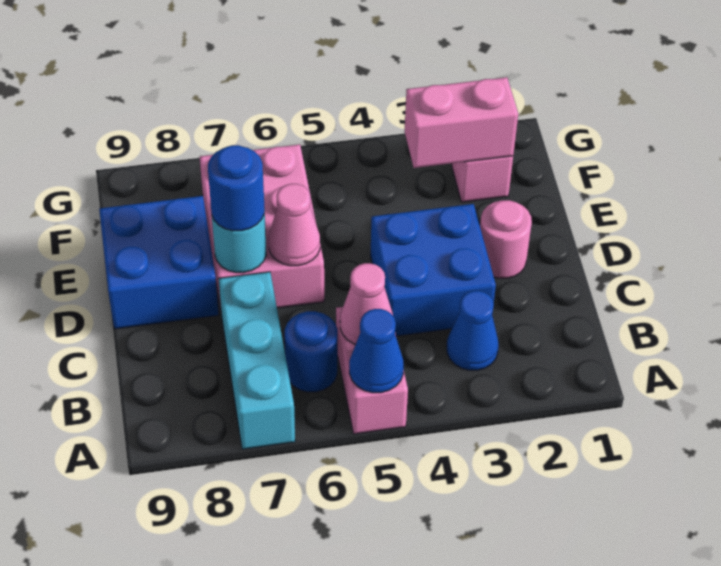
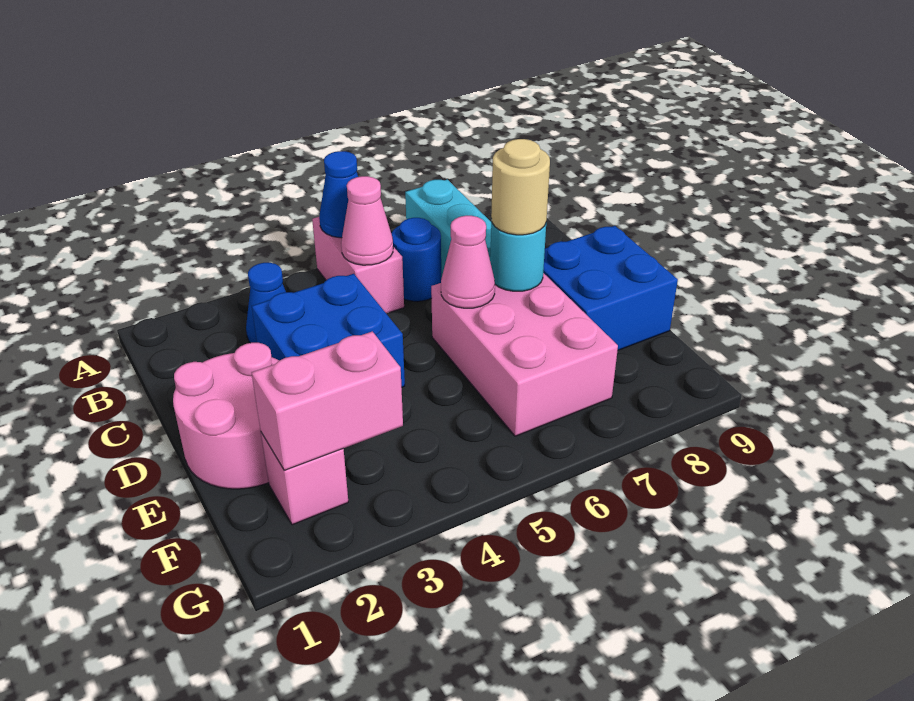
pink round brick D2 level 1 -> pink round brick D1:E2 level 1
blue round brick D7 level 3 -> tan round brick D7 level 3

